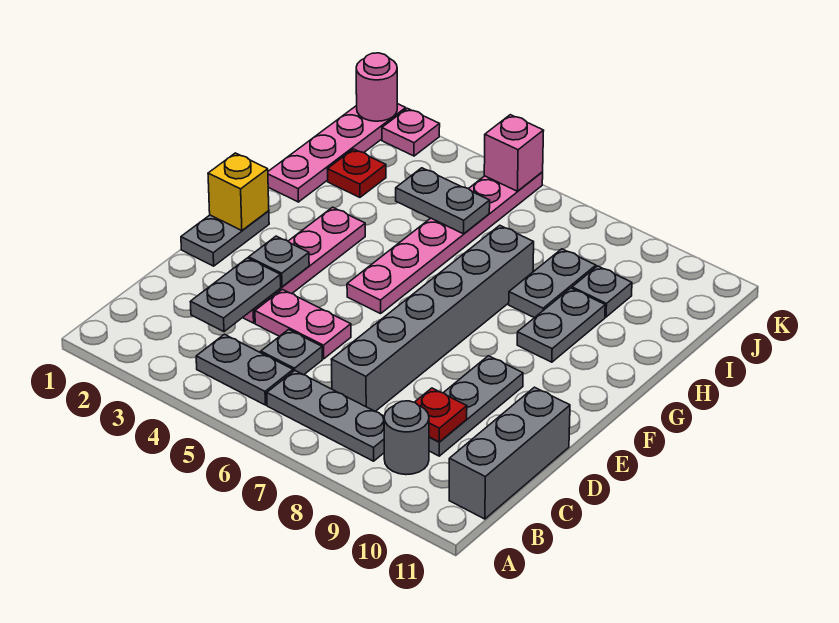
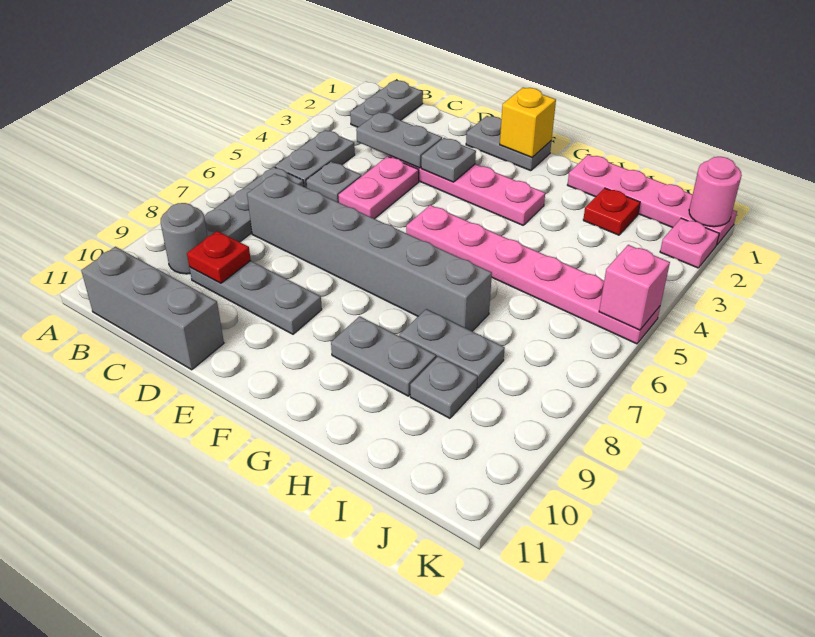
grey plate I4:I5 level 2 -> grey plate B1:B2 level 1

